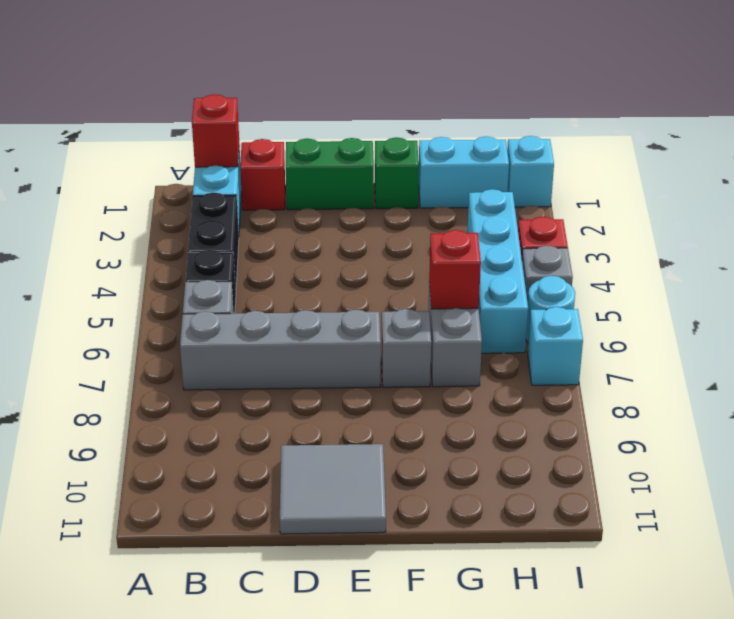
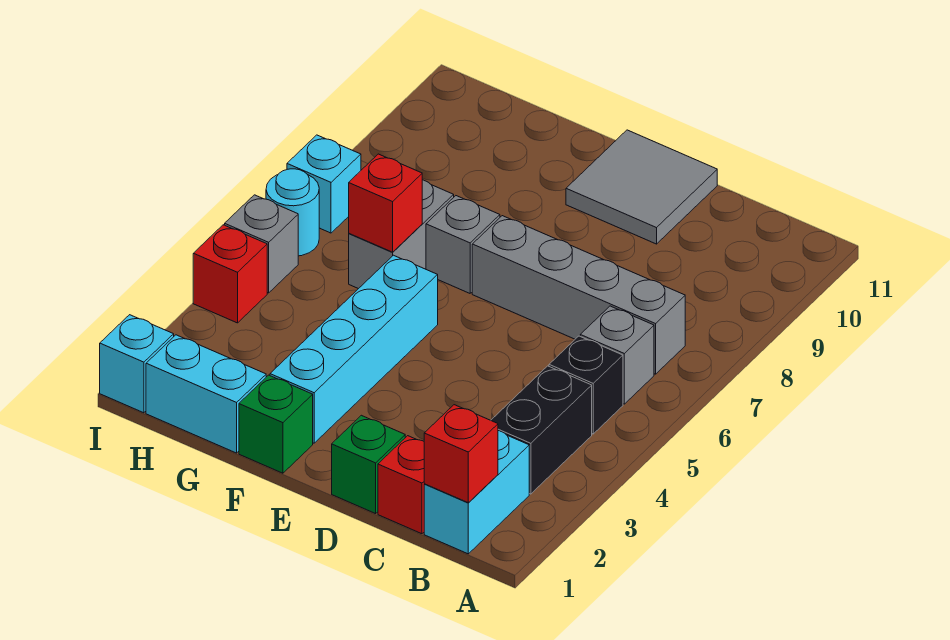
green brick D1:E1 level 1 -> green brick D1 level 1
cyan brick H3:H6 level 1 -> cyan brick F2:F5 level 1

